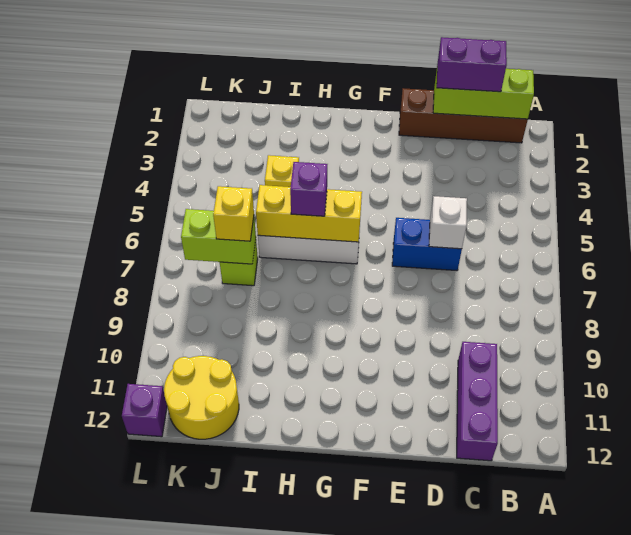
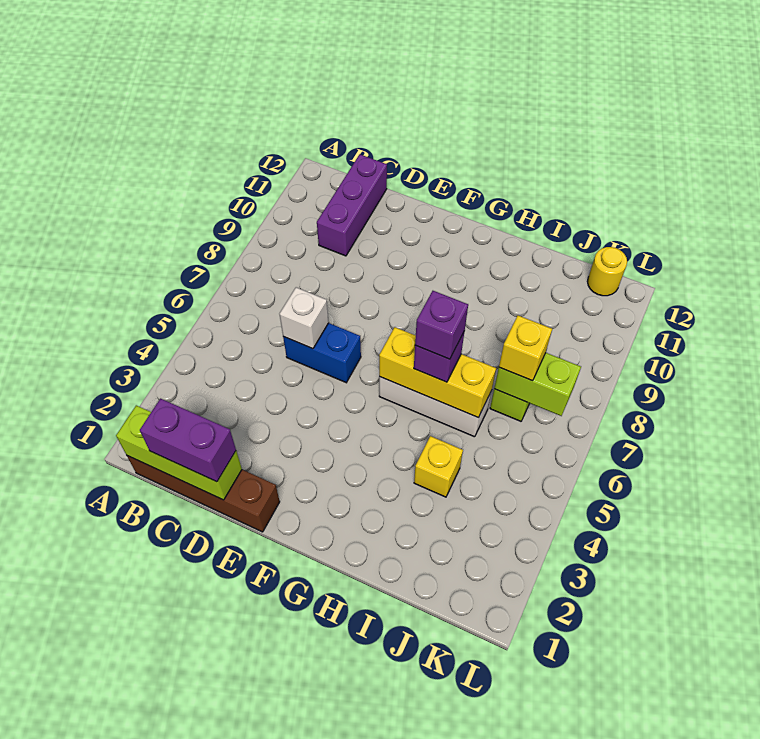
yellow round brick J11:K12 level 1 -> yellow round brick K12 level 1
purple brick L12 level 1 -> purple brick H6 level 4

